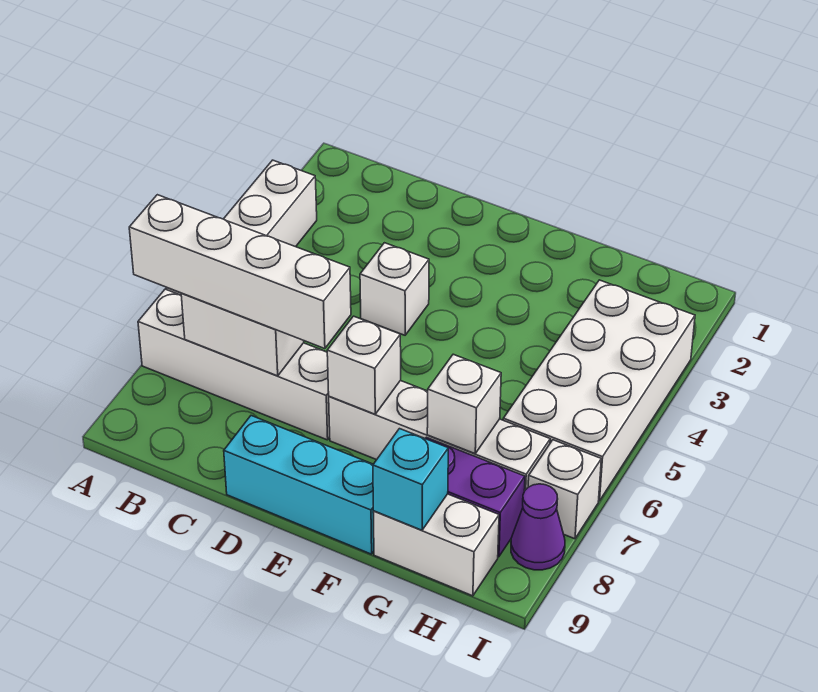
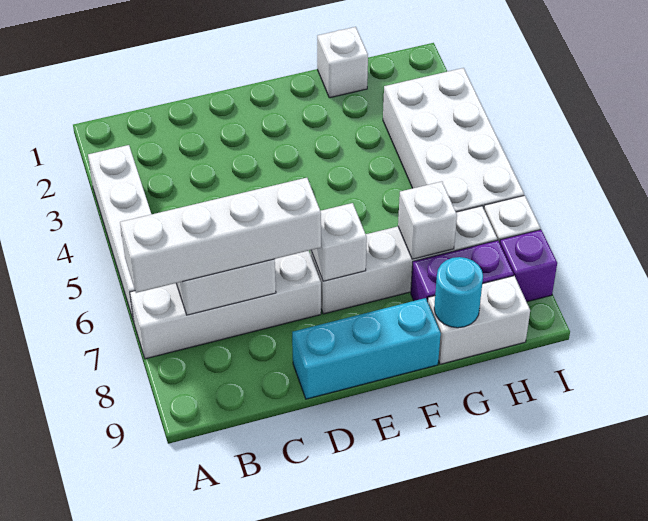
white brick D4 level 1 -> white brick G1 level 1
cyan brick G9 level 2 -> cyan round brick G9 level 2
purple cone I8 level 1 -> purple brick I8 level 1

